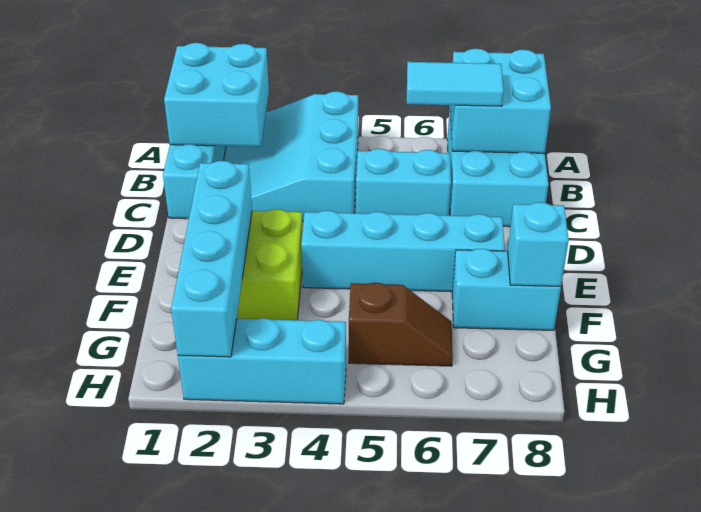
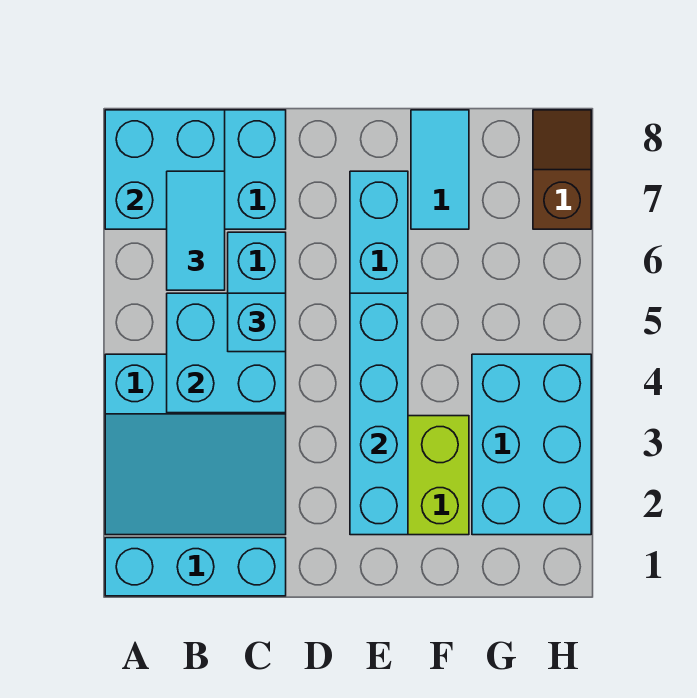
cyan brick A1:B2 level 2 -> cyan brick B4:C5 level 2
cyan brick E2:H2 level 2 -> cyan brick E2:E5 level 2
cyan brick F7:F8 level 1 -> cyan tile F7:F8 level 1
cyan brick F8 level 2 -> cyan brick C5 level 3
brown slope G5:G6 level 1 top 5 -> brown slope H7:H8 level 1 top 7
cyan brick H2:H4 level 1 -> cyan brick G2:H4 level 1

